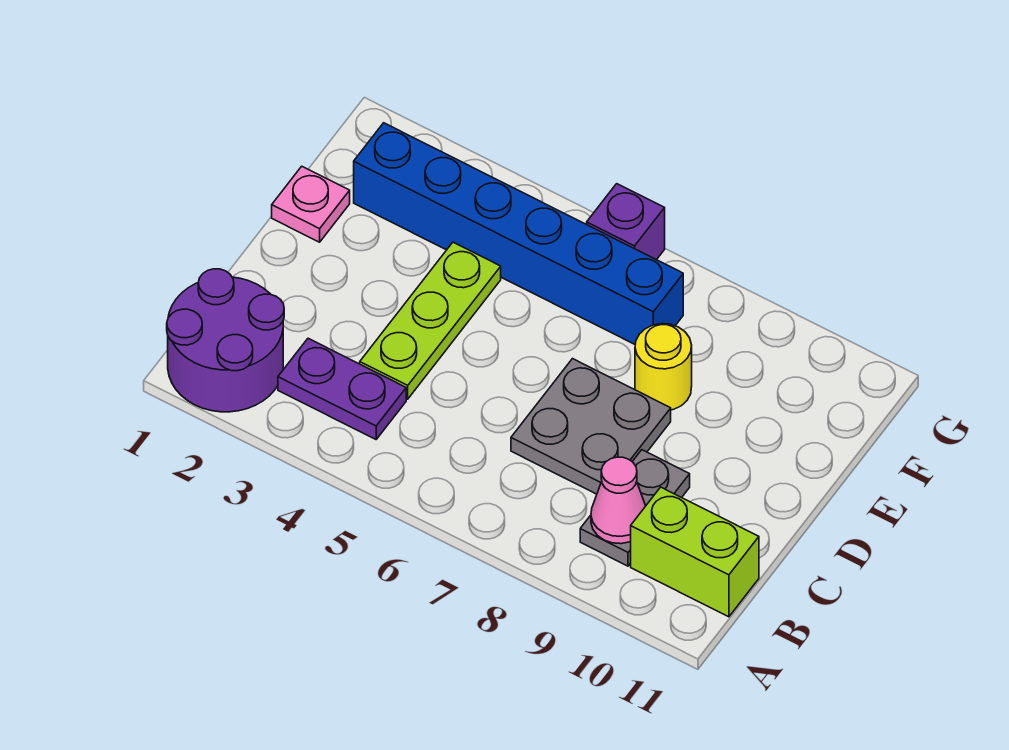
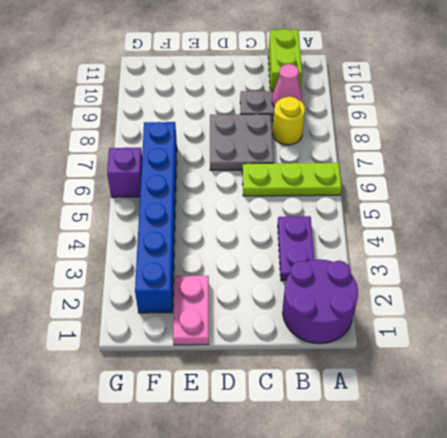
lime plate C4:E4 level 1 -> lime plate A6:C6 level 1
pink plate E1 level 1 -> pink plate E1:E2 level 1
yellow round brick E8 level 1 -> yellow round brick B8 level 1

